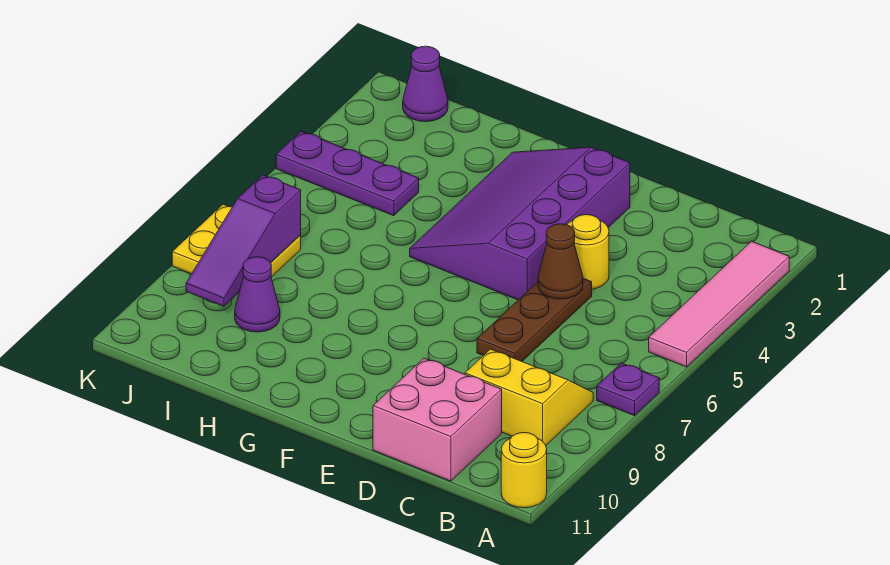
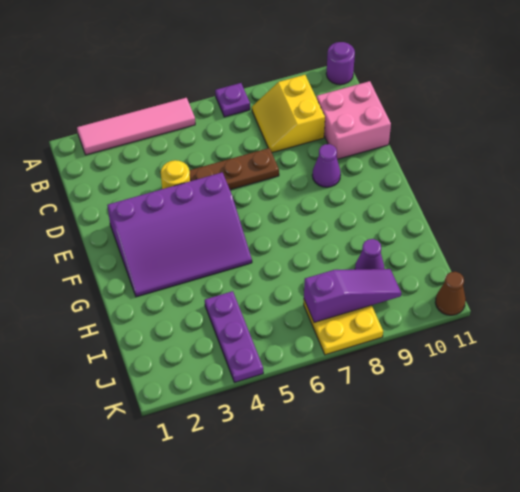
yellow round brick A11 level 1 -> purple round brick A11 level 1
brown cone D5 level 2 -> brown cone K11 level 1
purple cone J1 level 1 -> purple cone E9 level 1

